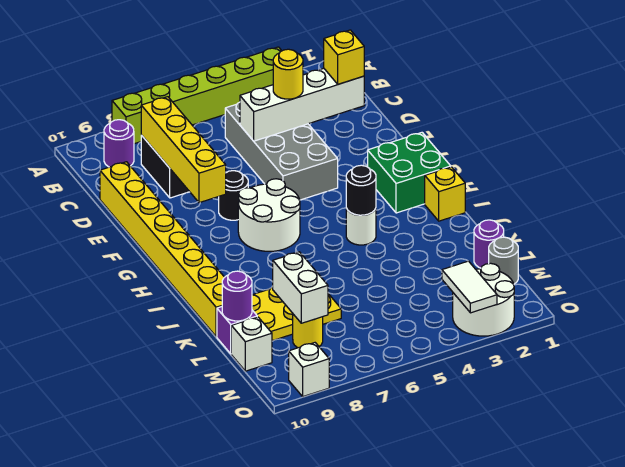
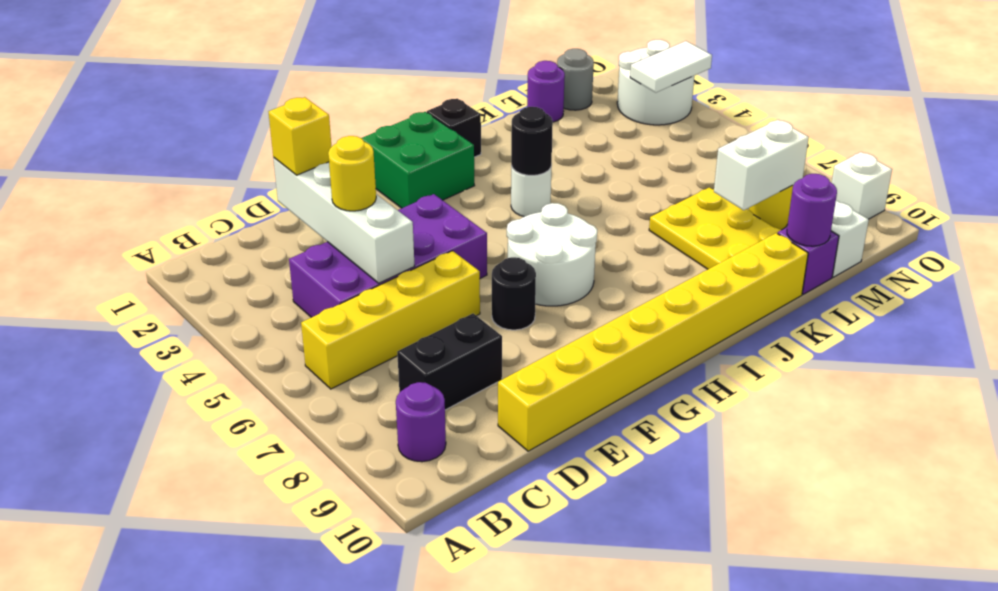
lime brick A3:A8 level 1 -> none
grey brick C4:F5 level 1 -> purple brick C4:F5 level 1
yellow brick C8:F8 level 2 -> yellow brick B6:E6 level 1
yellow brick I1 level 1 -> black brick I1 level 1

